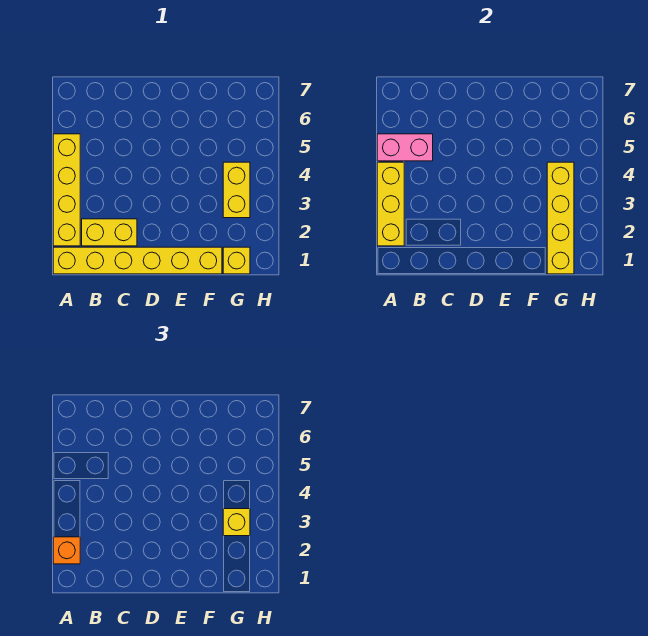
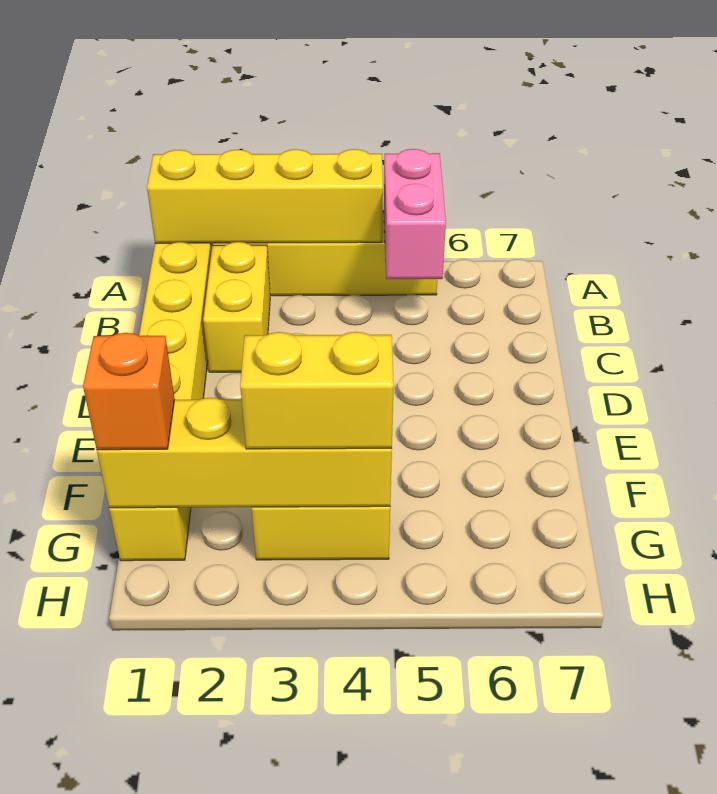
yellow brick A2:A4 level 2 -> yellow brick A1:A4 level 2
orange brick A2 level 3 -> orange brick G1 level 3
yellow brick G3 level 3 -> yellow brick G3:G4 level 3

